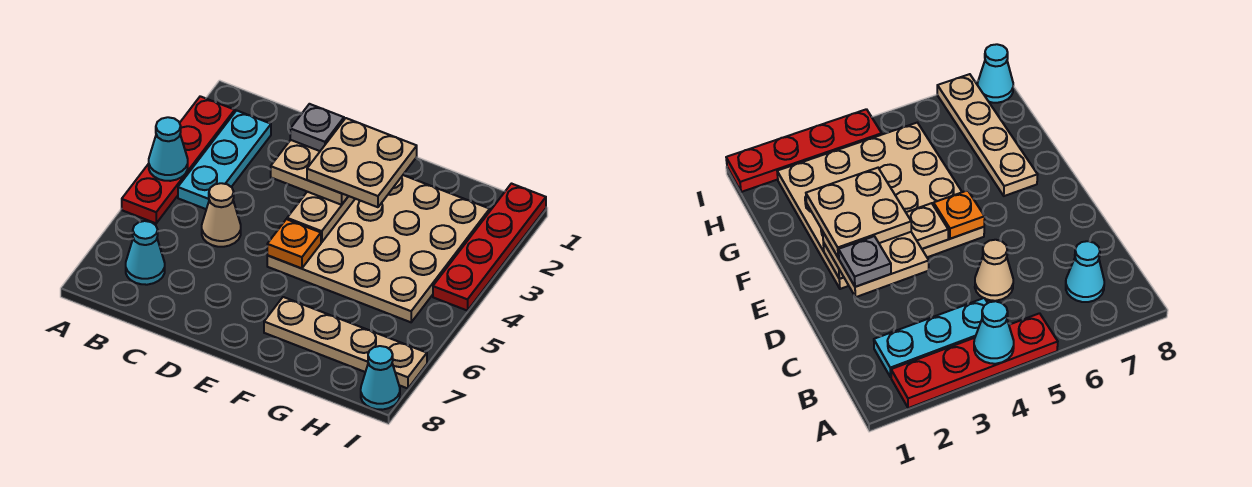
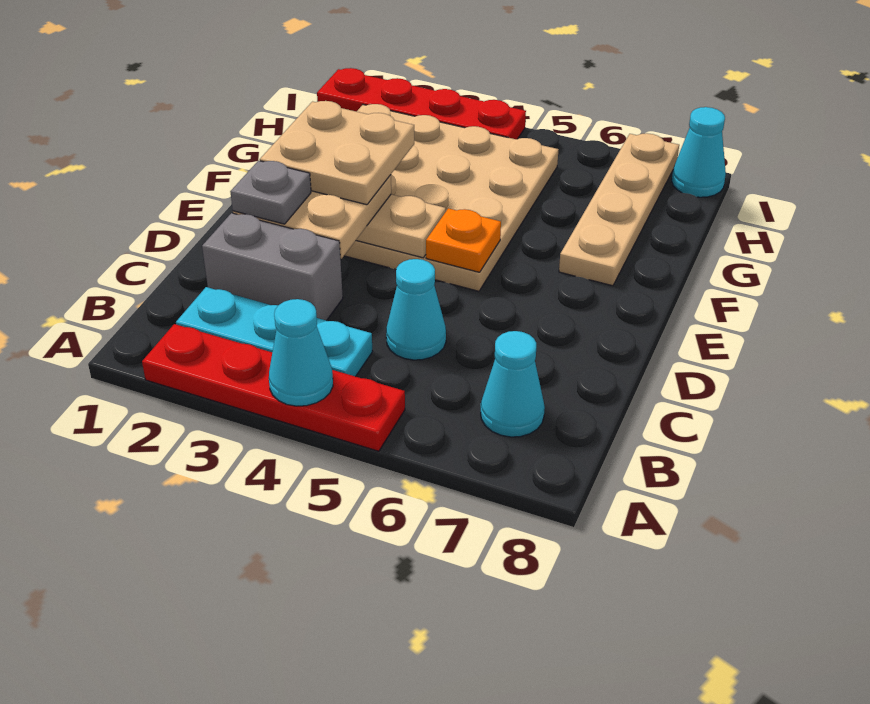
none -> grey brick C2:C3 level 1
tan cone C5 level 1 -> cyan cone C5 level 1

